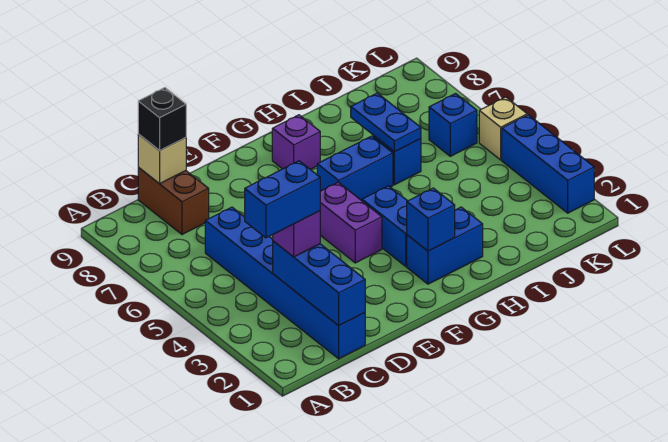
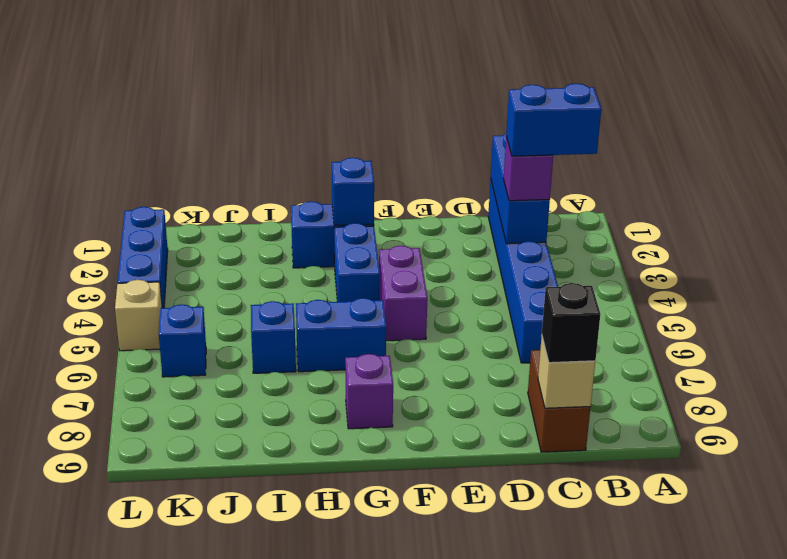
blue plate I6:I7 level 2 -> none

